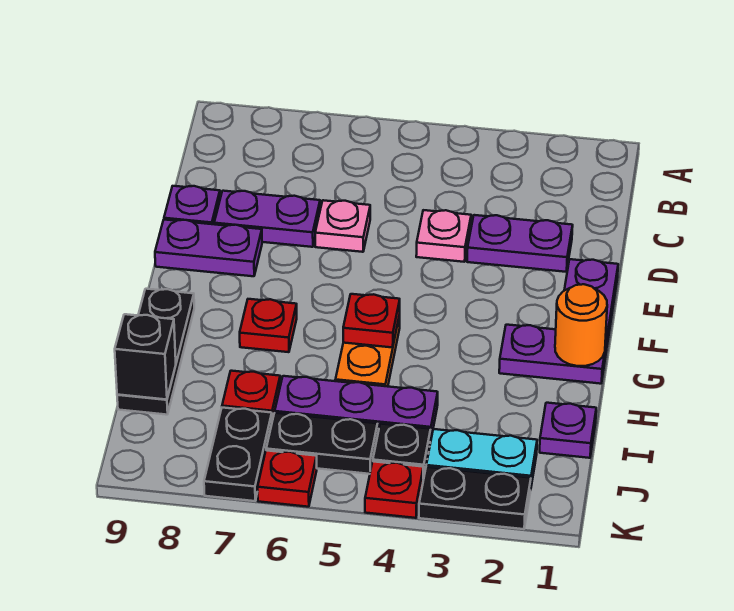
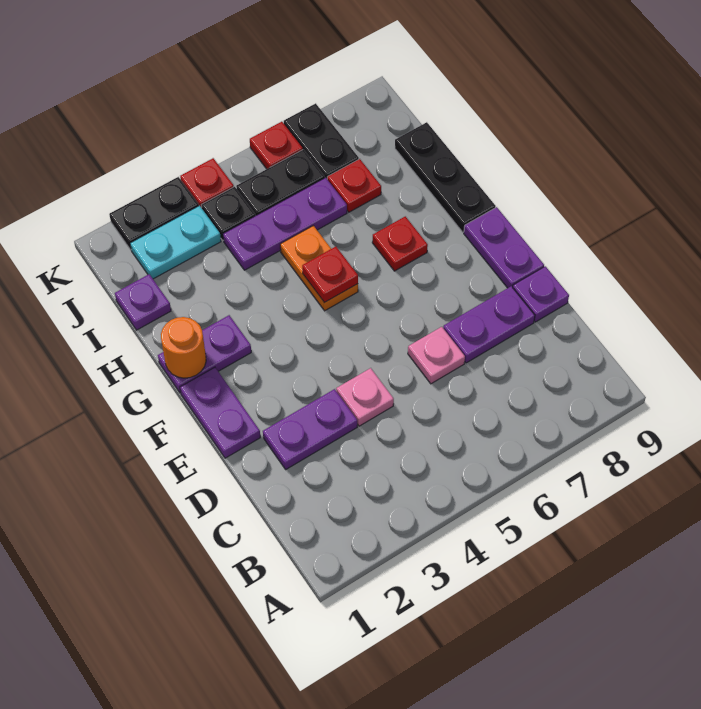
purple plate E8:E9 level 1 -> purple plate E9:F9 level 1
black brick I9 level 2 -> none

